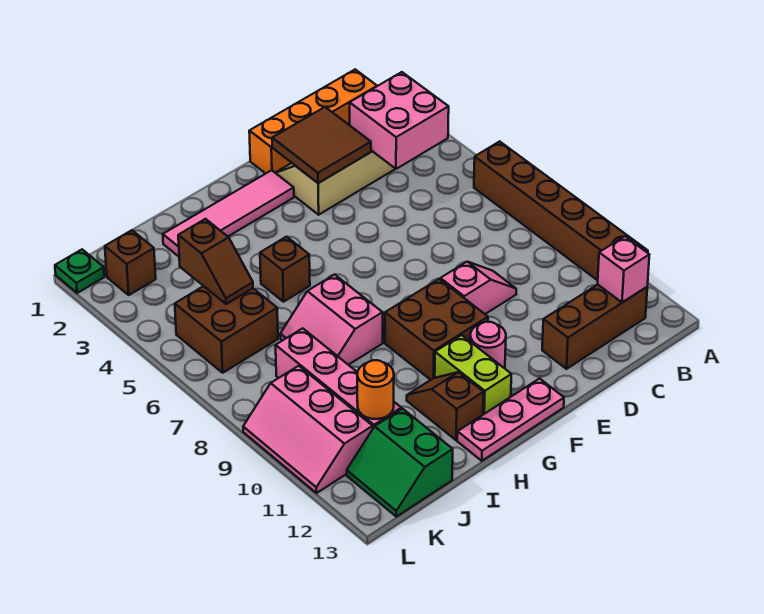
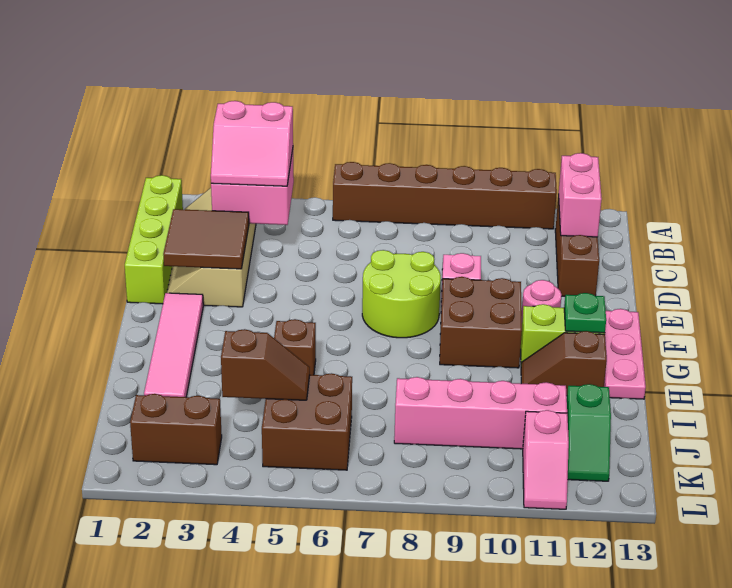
orange brick B1:E1 level 1 -> lime brick B1:E1 level 1
pink brick B12 level 2 -> pink brick B12:C12 level 2
none -> lime round brick E7:F8 level 1
pink slope H7:I8 level 1 top H -> pink slope B3:C4 level 3 top B
orange round brick J11 level 2 -> none
green slope J12:K13 level 1 top J -> green slope J12:K12 level 1 top J
brown brick K2 level 1 -> brown brick K2:K3 level 1
pink slope K9:L11 level 1 top K -> pink slope K11:L11 level 1 top K
green plate L1 level 1 -> green plate G12 level 2

